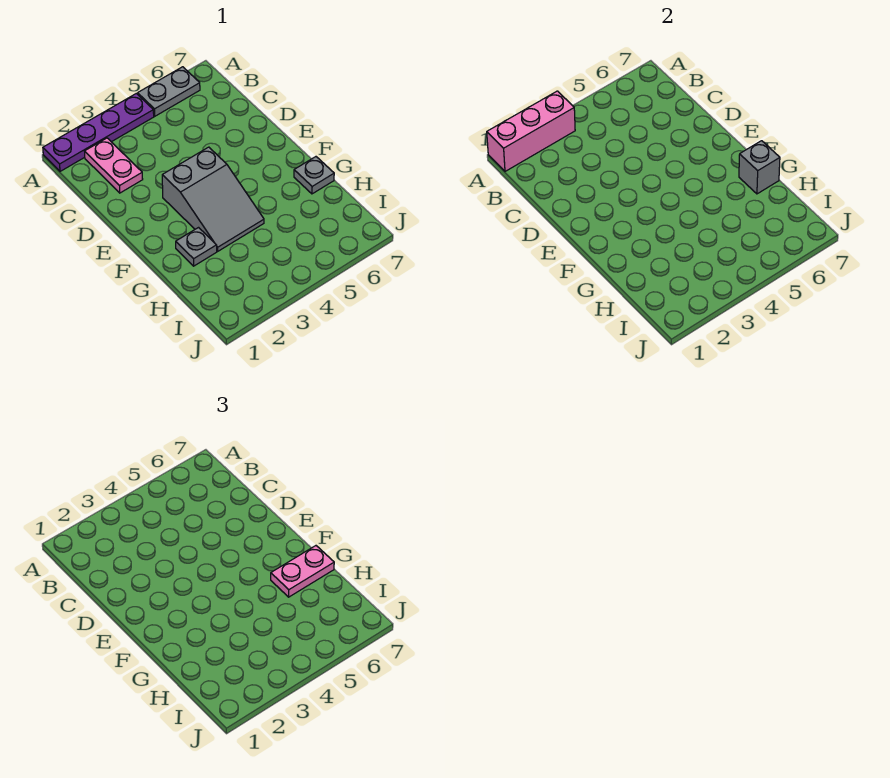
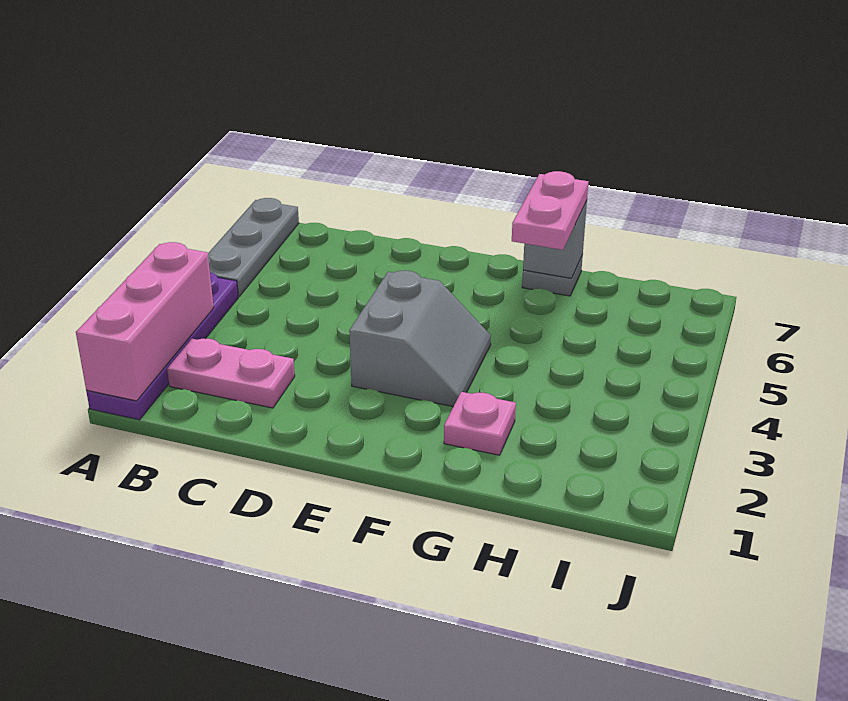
grey plate A5:A6 level 1 -> grey plate A5:A7 level 1
grey slope E3:G4 level 1 top E -> grey slope E3:F4 level 1 top E
grey plate G2 level 1 -> pink plate G2 level 1

